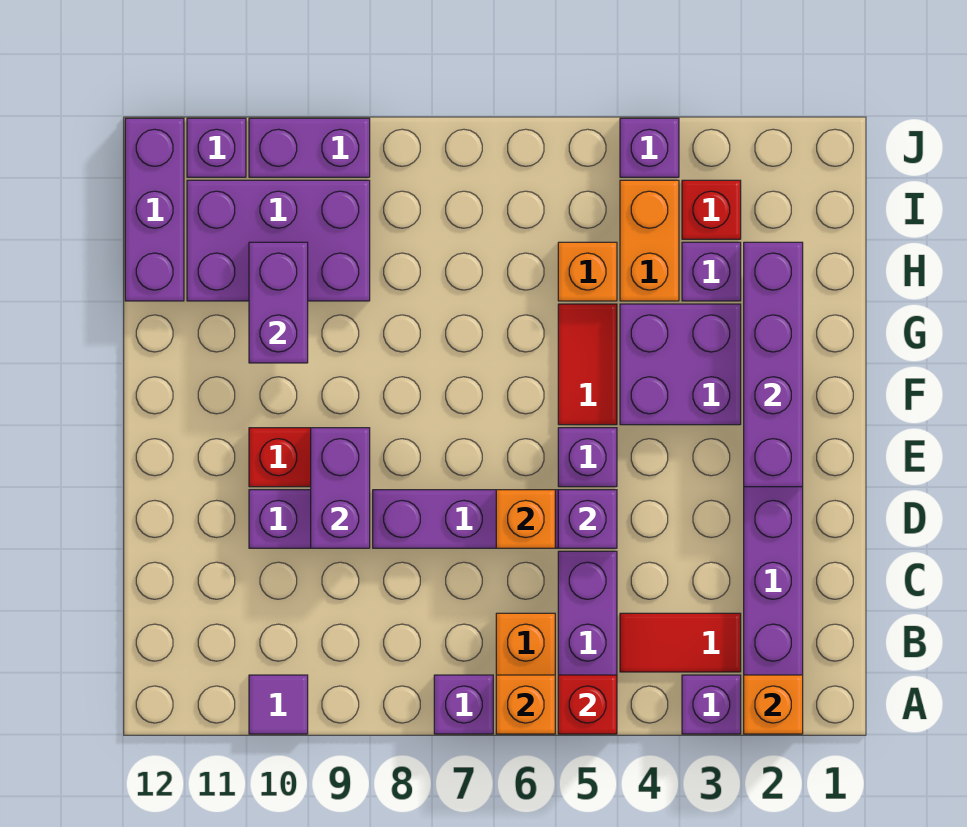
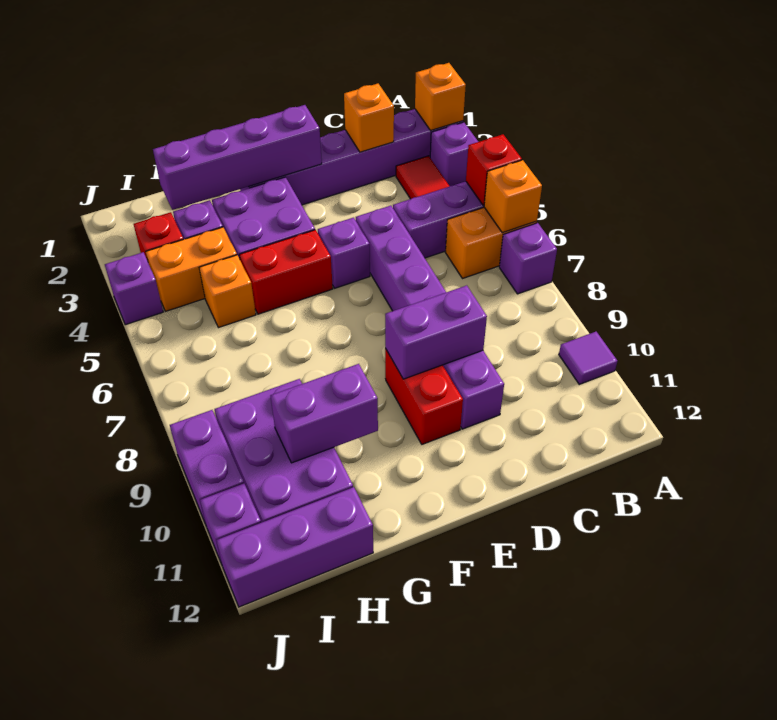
purple brick D5 level 2 -> none
orange brick D6 level 2 -> orange brick C2 level 2
red tile F5:G5 level 1 -> red brick F5:G5 level 1

